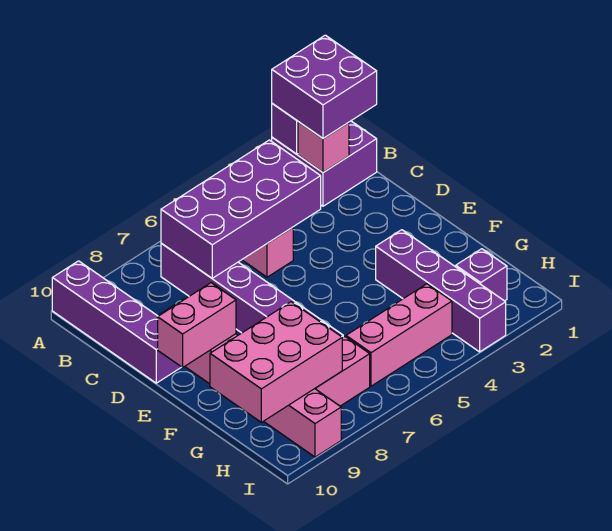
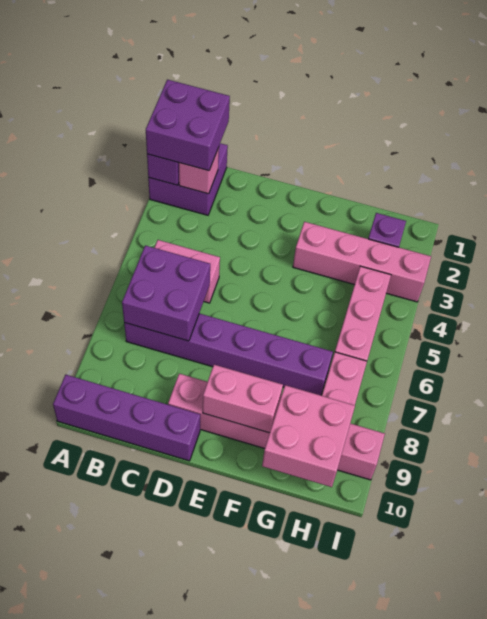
purple brick B4:C7 level 2 -> purple brick B6:C7 level 2
pink brick E9:E10 level 2 -> pink brick E9:F9 level 2
purple brick F3:I3 level 1 -> pink brick F3:I3 level 1
pink brick G8:H10 level 2 -> pink brick G9:H10 level 2

